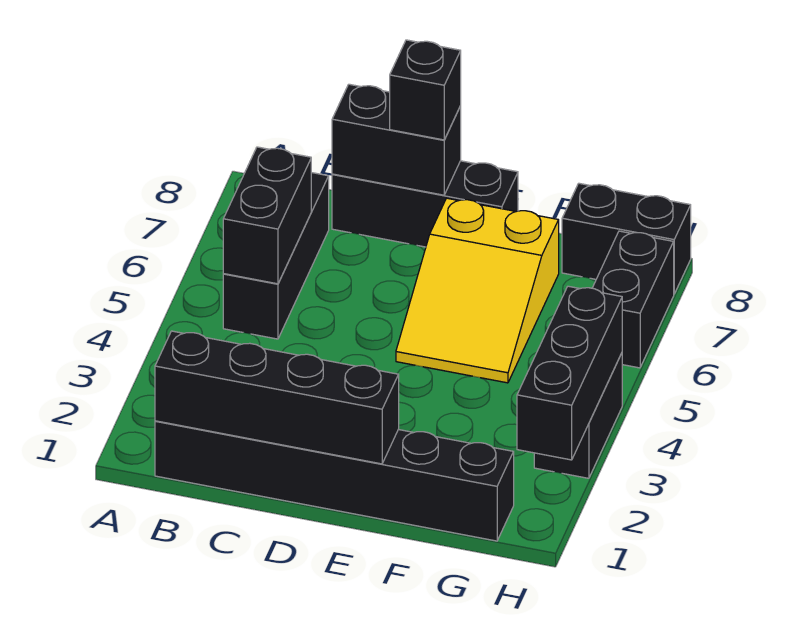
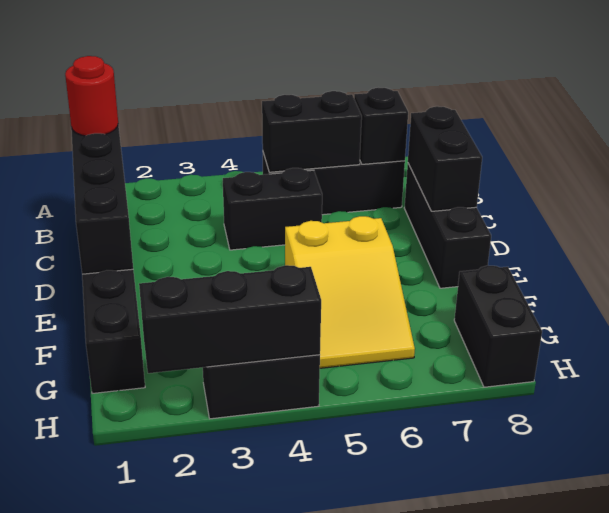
none -> red round brick B1 level 3
black brick D8 level 3 -> black brick B7 level 2
yellow slope E5:F7 level 1 top 7 -> yellow slope E5:G6 level 1 top E
black brick H6:H7 level 1 -> black brick C4:C5 level 1

